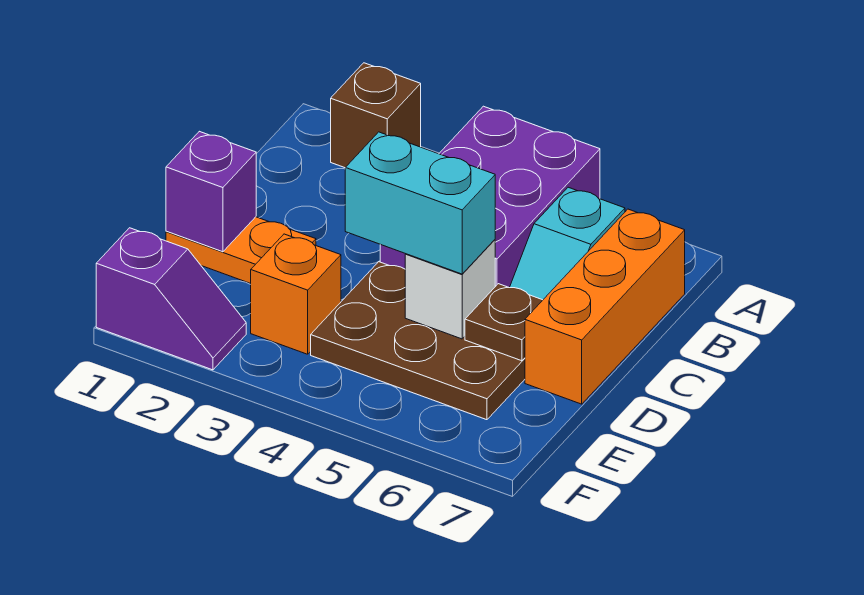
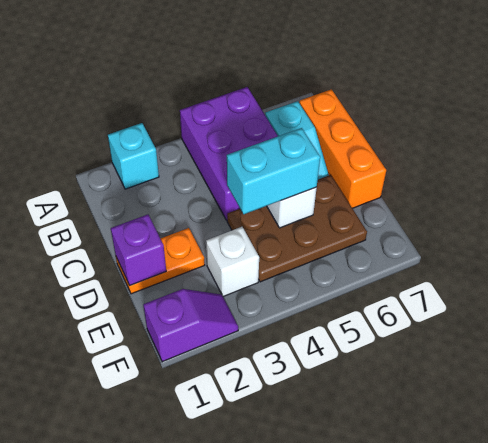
brown brick A2 level 1 -> cyan brick A2 level 1
brown plate D6 level 2 -> none
orange brick E3 level 1 -> white brick E3 level 1

